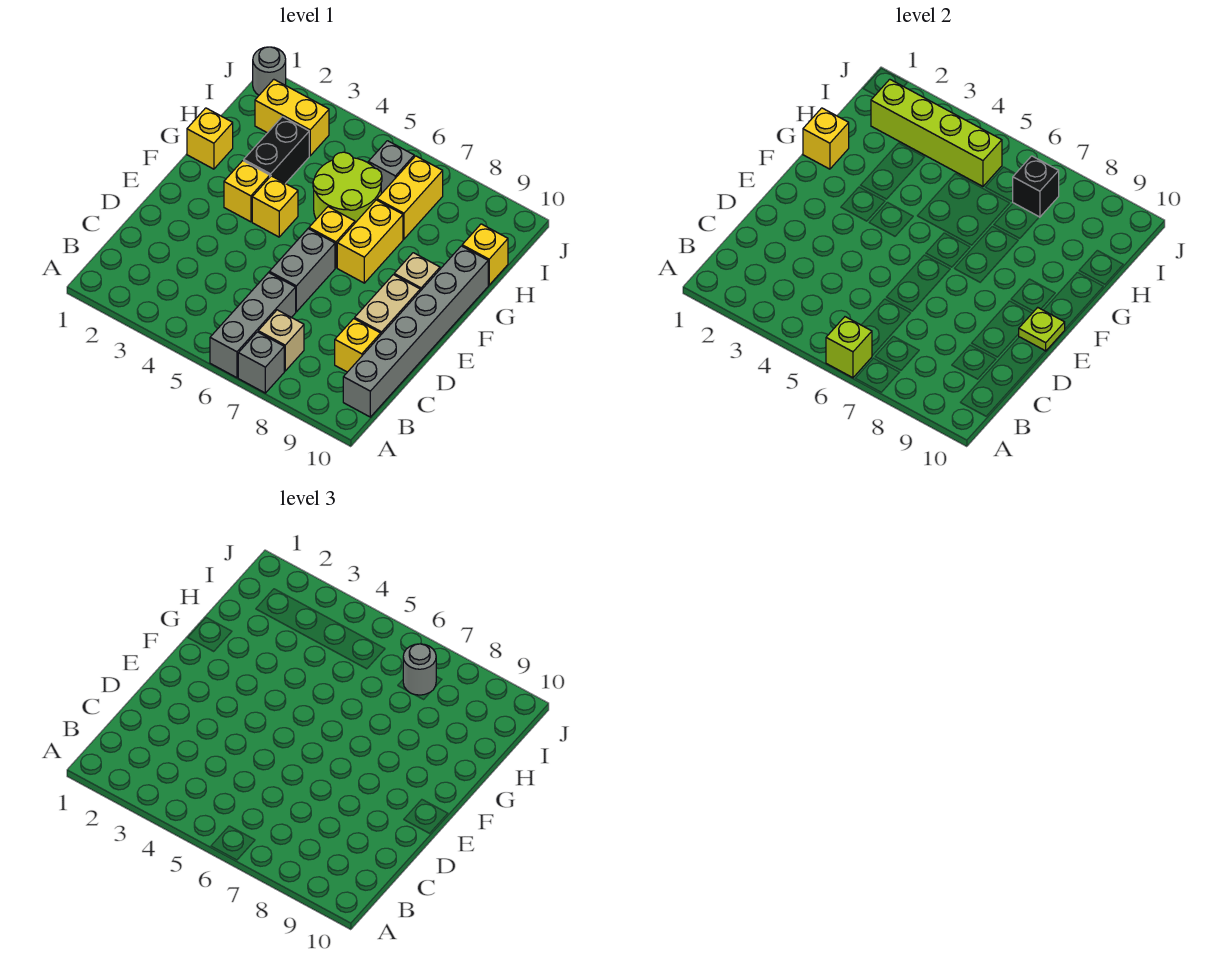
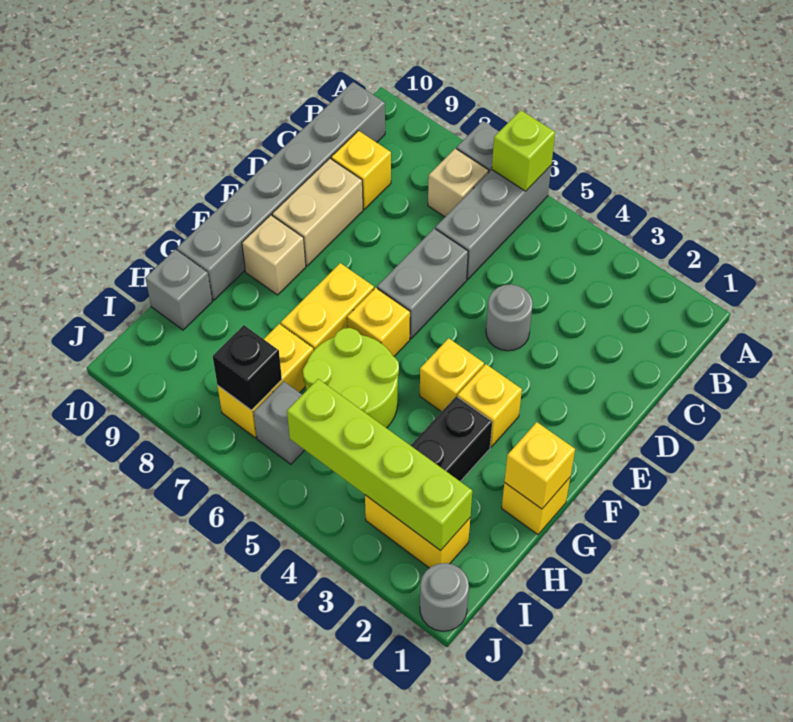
lime plate E10 level 2 -> none
yellow brick H10 level 1 -> grey brick H10 level 1
grey round brick I7 level 3 -> grey round brick D4 level 1

